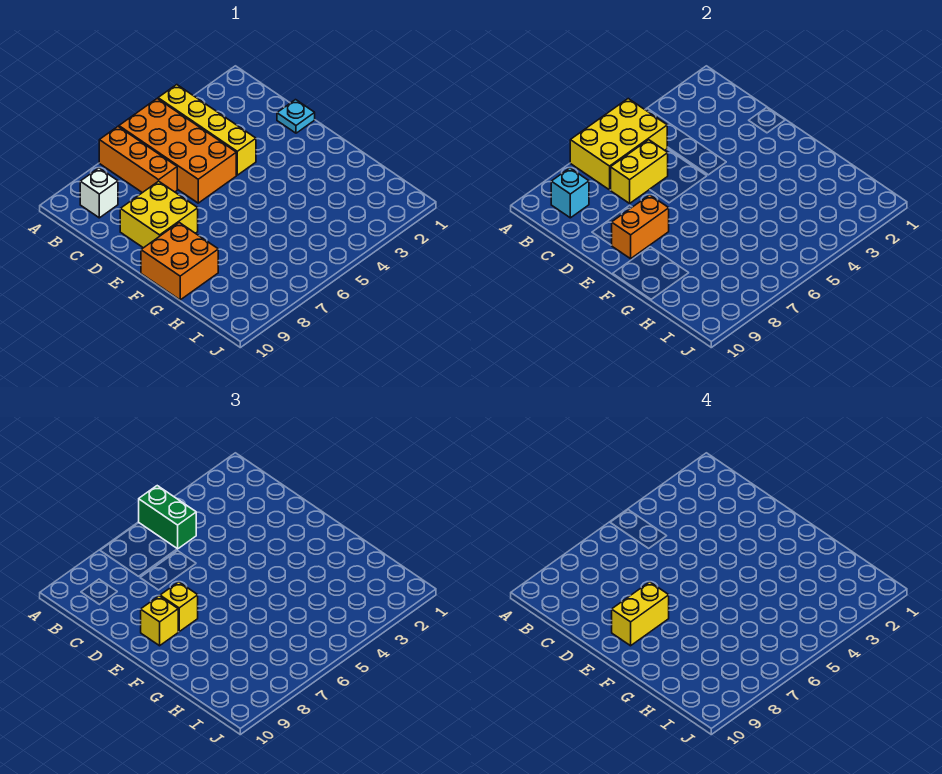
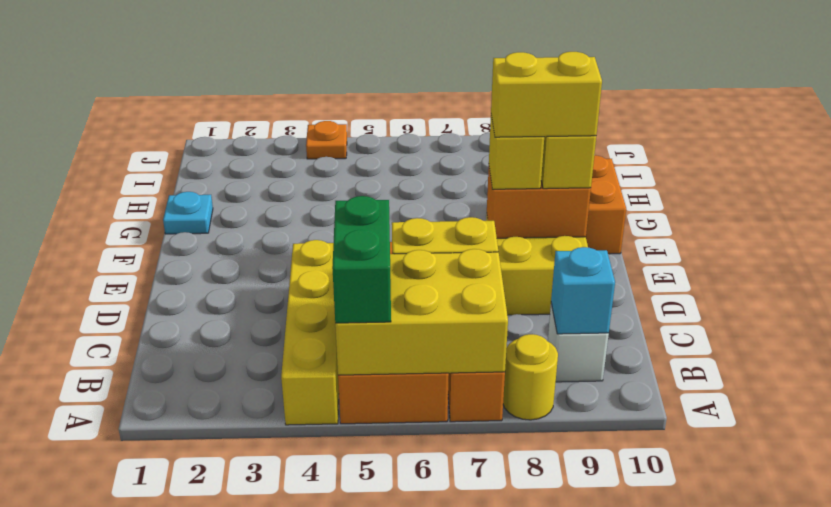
none -> yellow round brick A8 level 1
cyan plate D1 level 1 -> cyan plate G1 level 1
none -> orange plate J4 level 1

